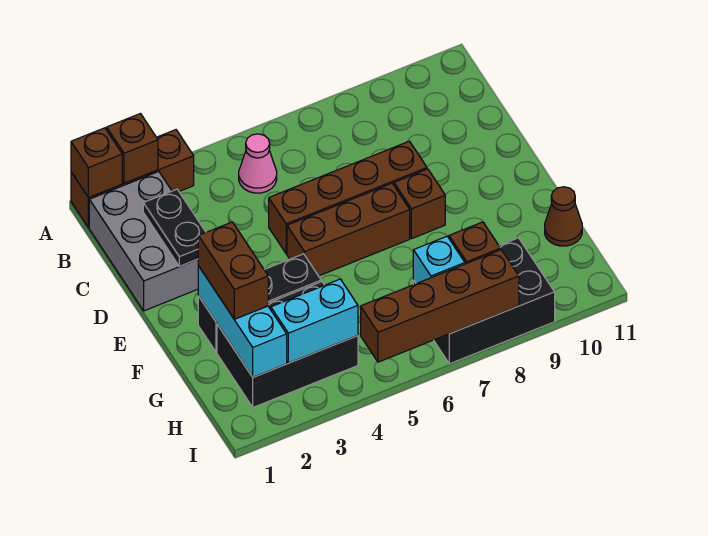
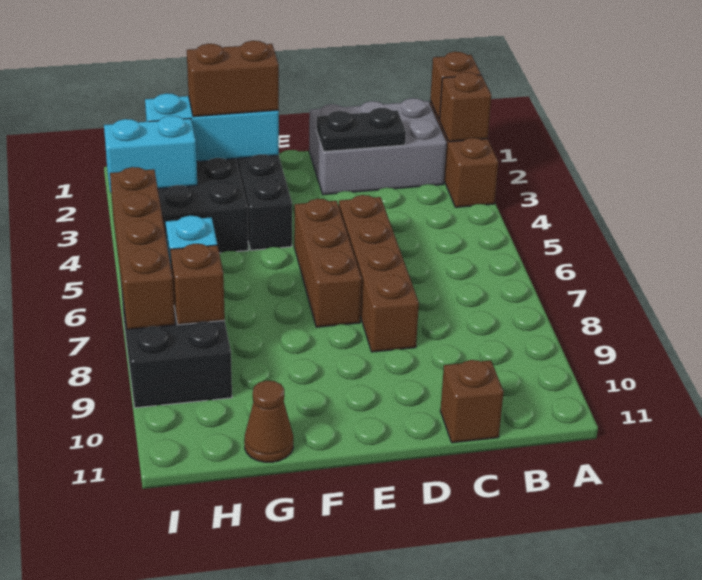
pink cone B5 level 1 -> none
brown brick E8 level 1 -> brown brick C11 level 1
cyan brick H3:H4 level 2 -> cyan brick H3:I3 level 2

